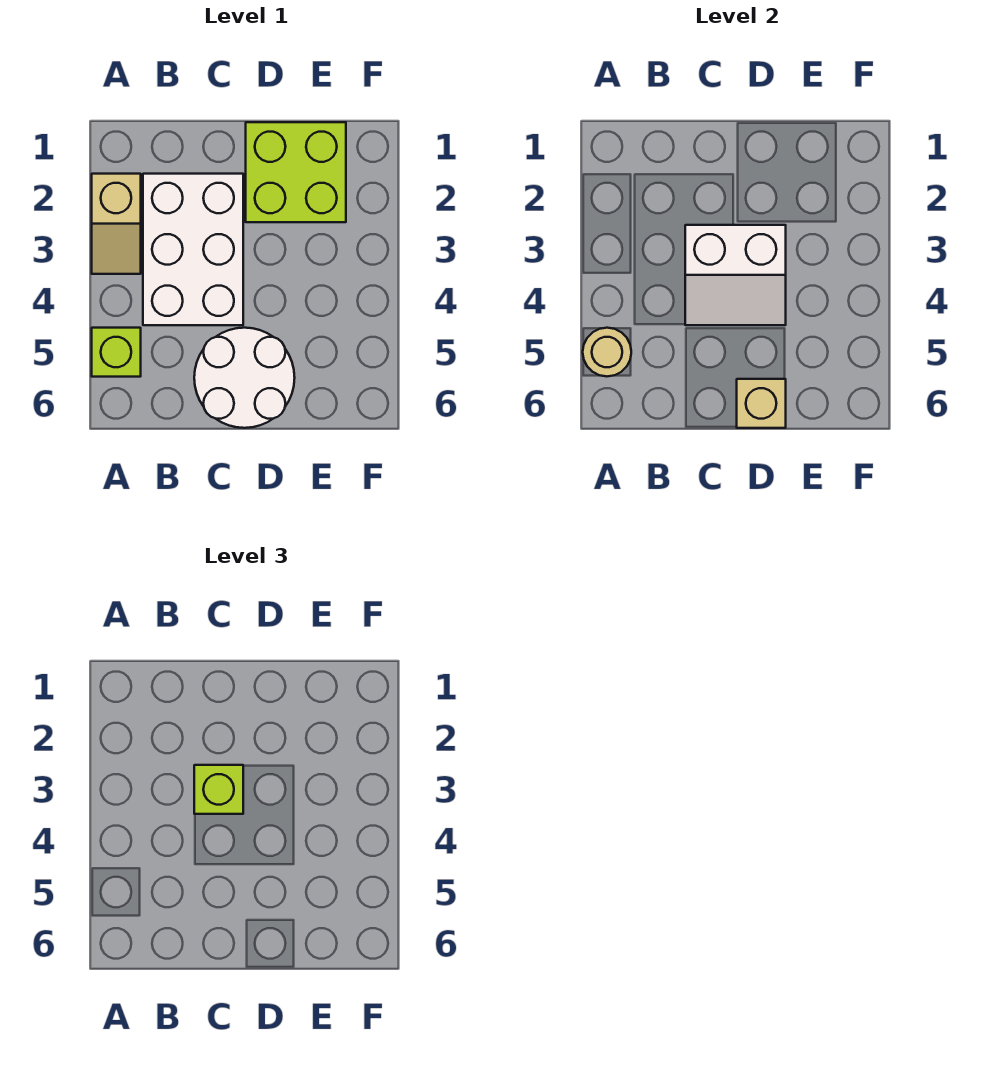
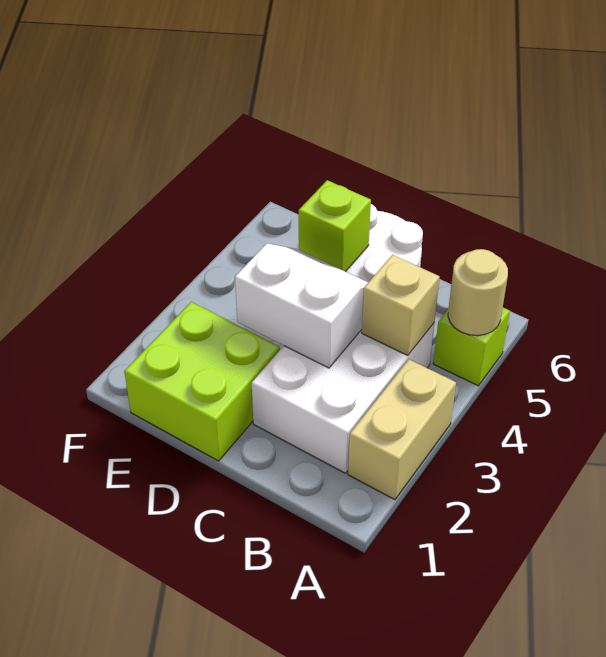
tan slope A2:A3 level 1 top 2 -> tan brick A2:A3 level 1
lime brick C3 level 3 -> lime brick D5 level 2
tan brick D6 level 2 -> tan brick B4 level 2

